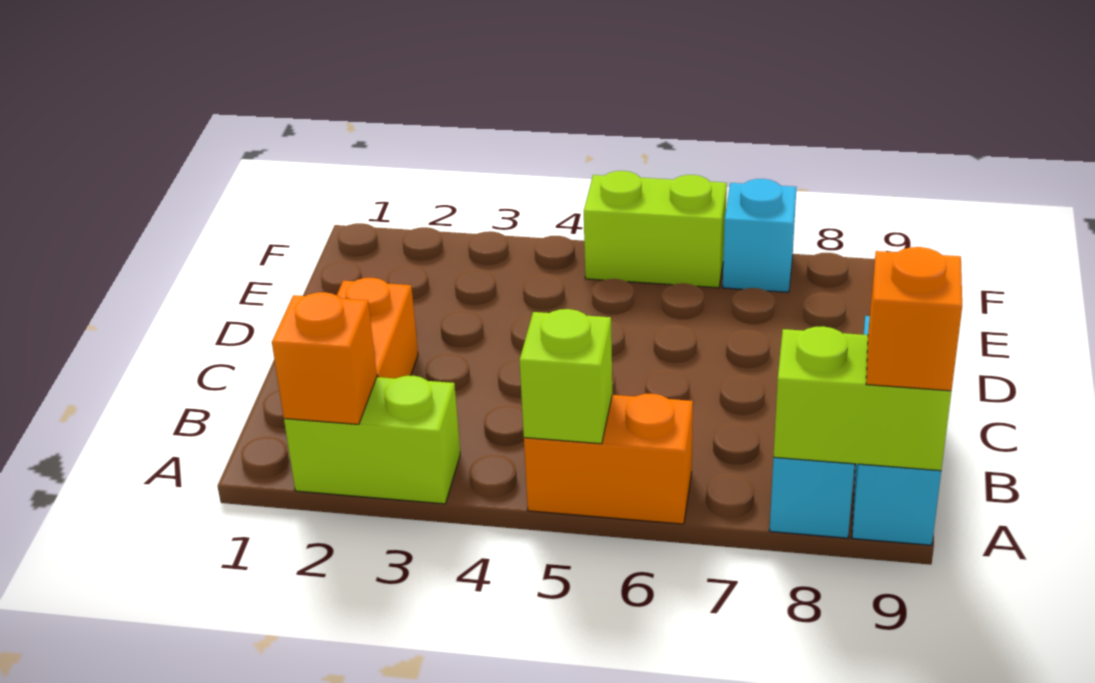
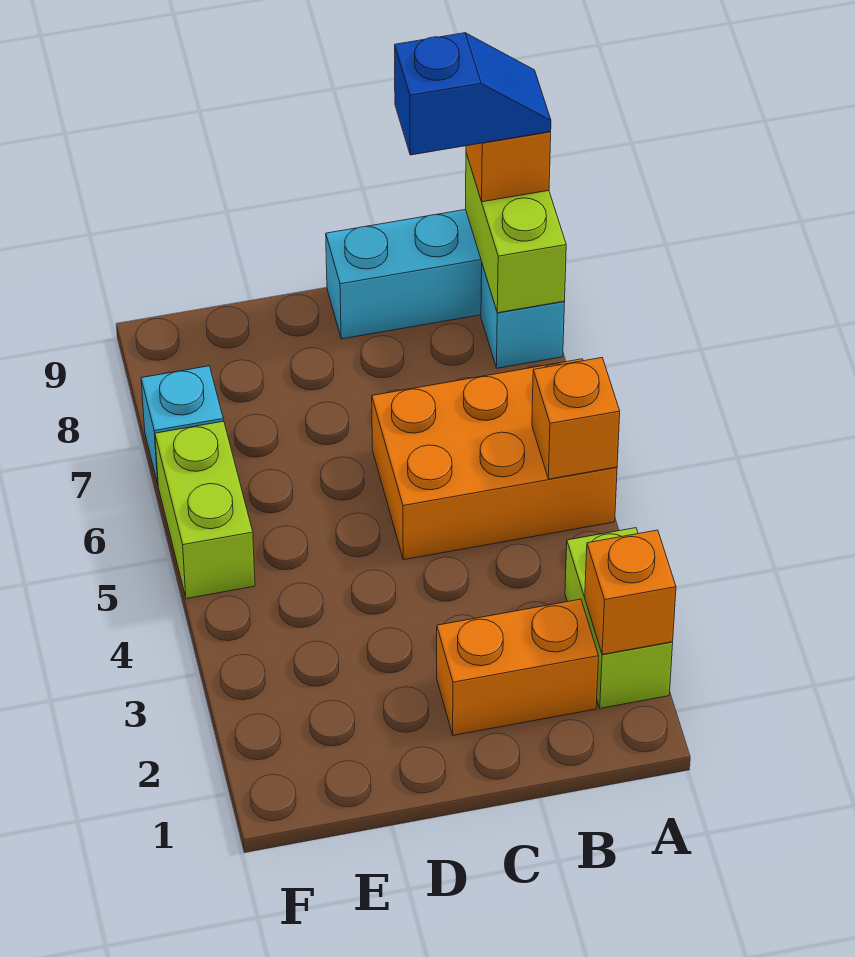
orange brick A5:A6 level 1 -> orange brick A5:C6 level 1
lime brick A5 level 2 -> orange brick A5 level 2
none -> blue slope A9:B9 level 4 top B

